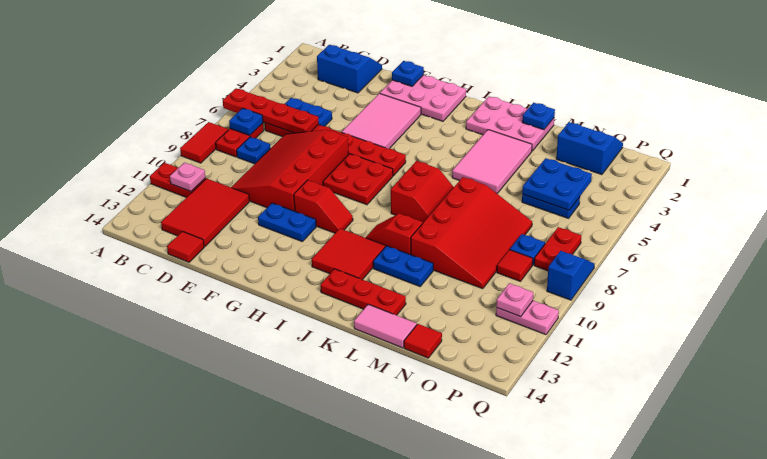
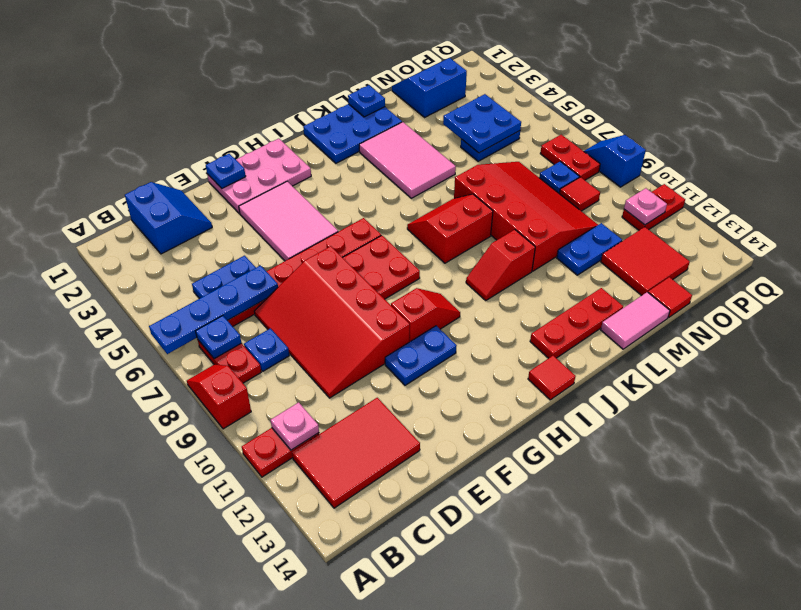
red plate A6:D6 level 2 -> blue plate A6:D6 level 2
red tile A8:A9 level 1 -> red slope A8:A9 level 1 top 9
blue slope C1:D2 level 1 top 2 -> blue slope C1:D2 level 1 top C
red tile C11:D13 level 1 -> red tile B12:D13 level 1
red tile D14 level 1 -> red tile I14 level 1
red tile I11:J12 level 1 -> red tile N12:O13 level 1
pink plate J1:L2 level 1 -> blue plate J1:L2 level 1
red slope J7:K8 level 1 top J -> red slope J7:K8 level 1 top 8
blue plate K11:L11 level 1 -> blue plate M11:N11 level 1
pink plate P11:Q11 level 1 -> red plate P11:Q11 level 1

